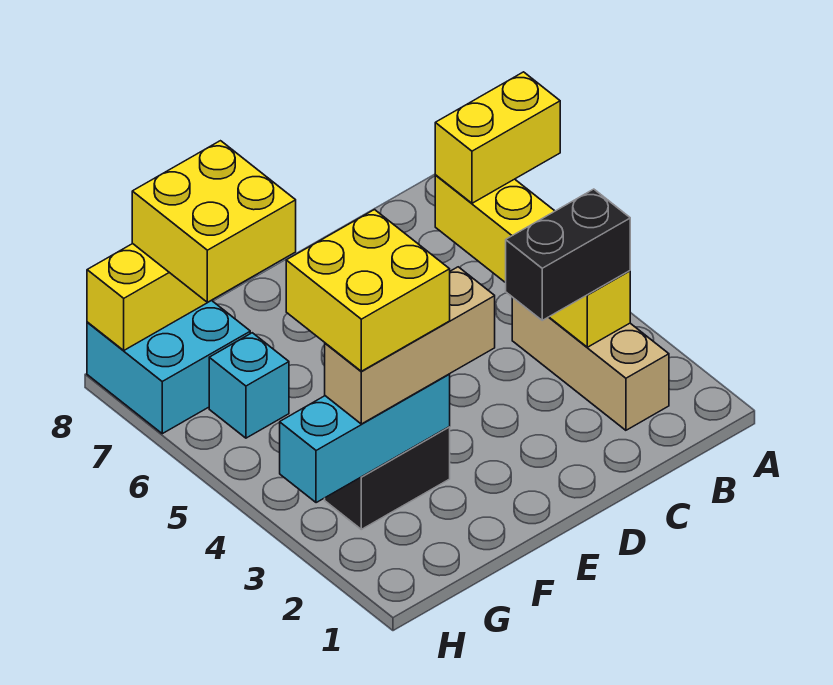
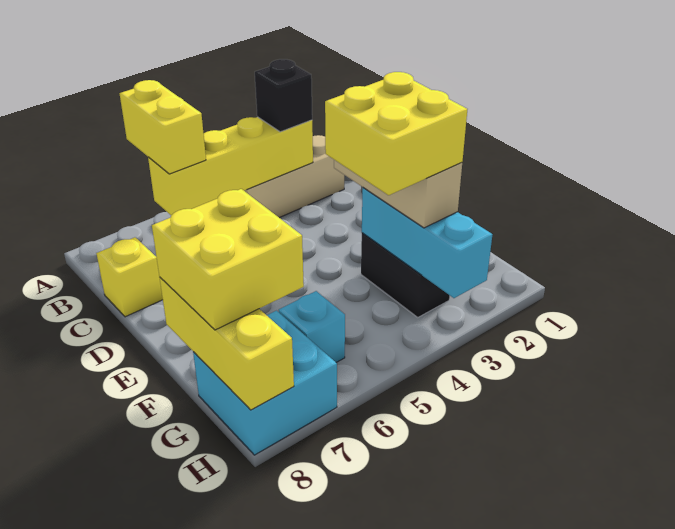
black brick B3:C3 level 3 -> black brick B3 level 3
none -> yellow brick C8 level 1

